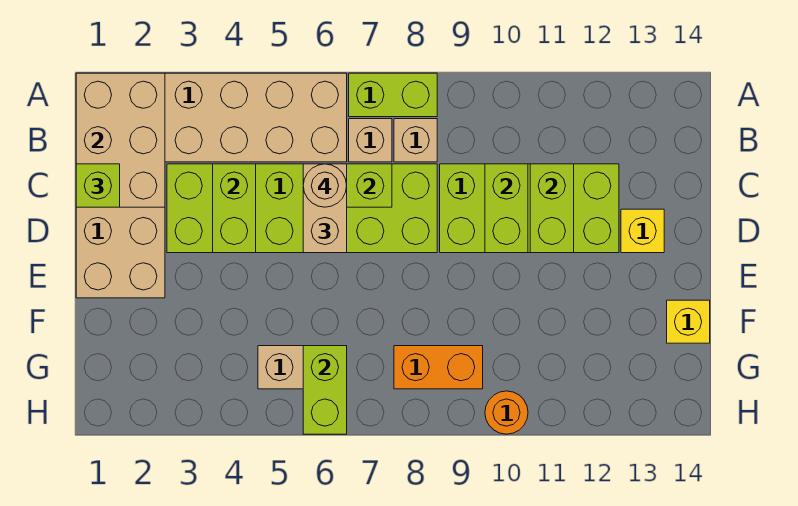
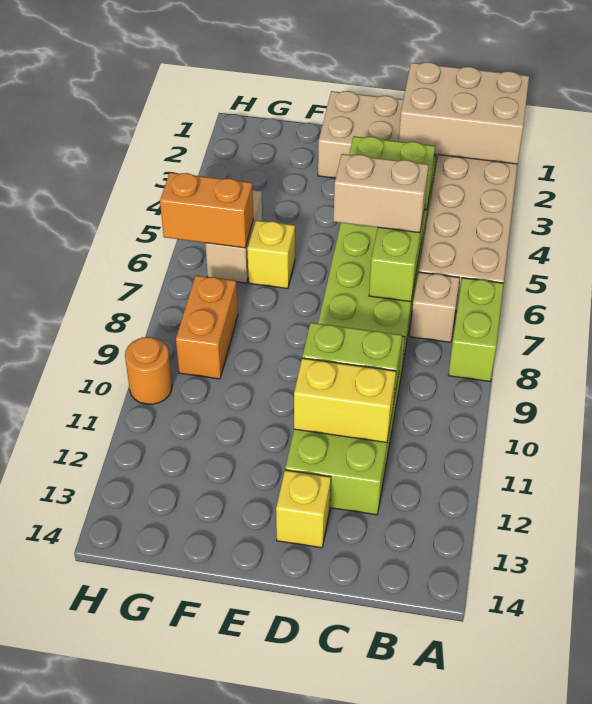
tan brick B8 level 1 -> none
lime brick C1 level 3 -> none
tan round brick C6 level 4 -> none
lime brick C11:D11 level 2 -> yellow brick C11:D11 level 2
yellow brick F14 level 1 -> yellow brick F6 level 1
lime brick G6:H6 level 2 -> orange brick G6:H6 level 2

